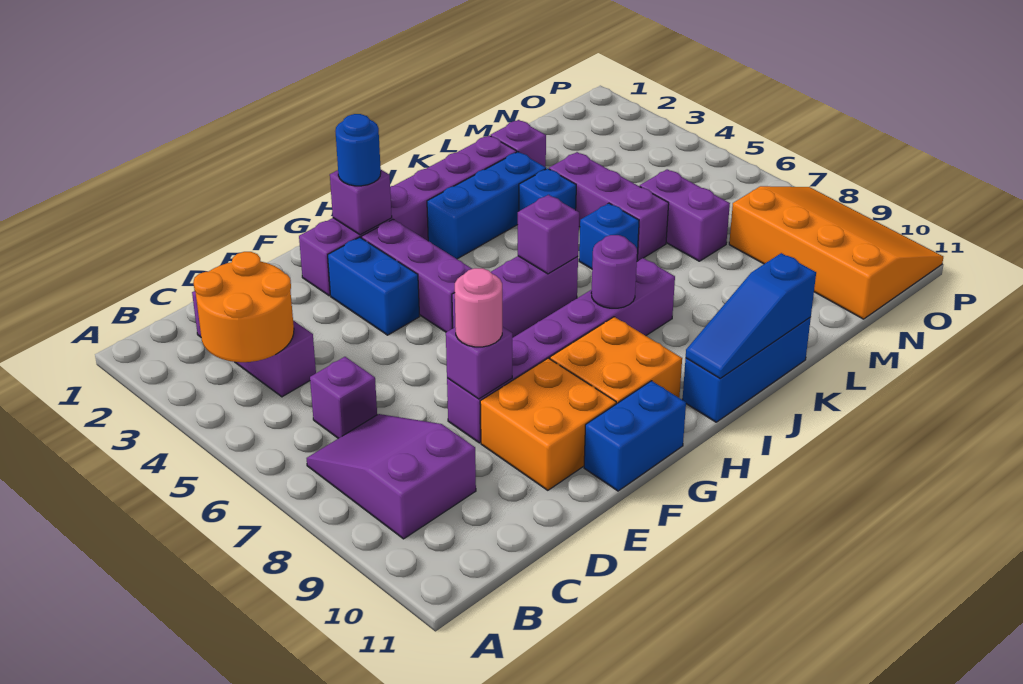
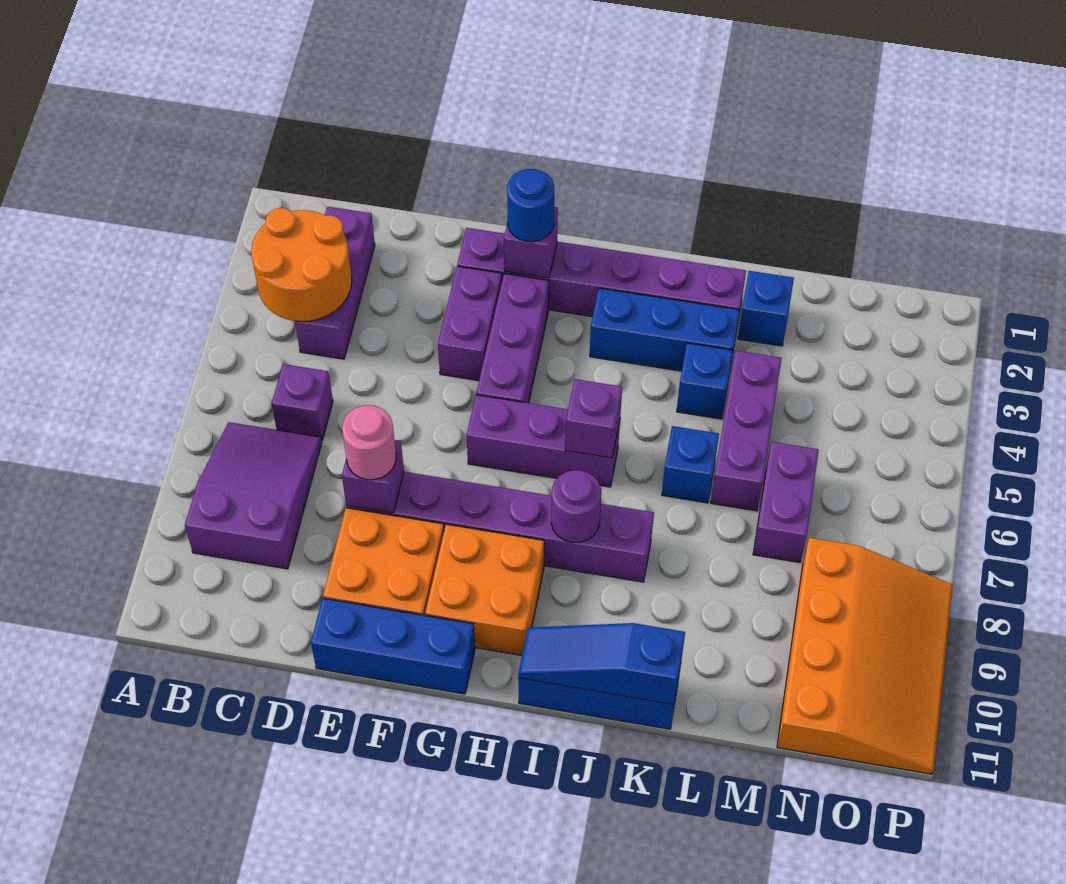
blue brick F3:F4 level 1 -> purple brick F3:F4 level 1
blue brick F11:G11 level 1 -> blue brick E11:G11 level 1
purple brick L2 level 1 -> blue brick L2 level 1

